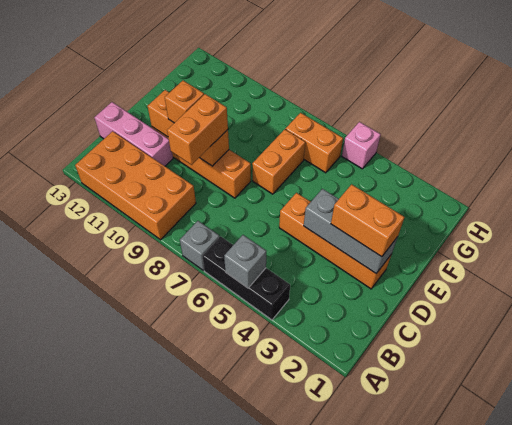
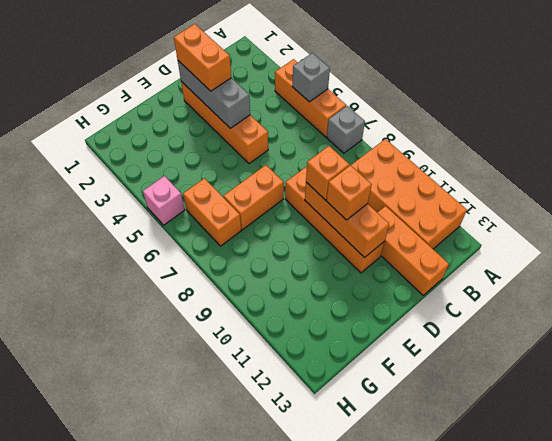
black brick A4:A6 level 1 -> orange brick A4:A6 level 1
orange brick C9:D9 level 3 -> orange brick D9 level 3
pink brick C11:C13 level 1 -> orange brick C11:C13 level 1

